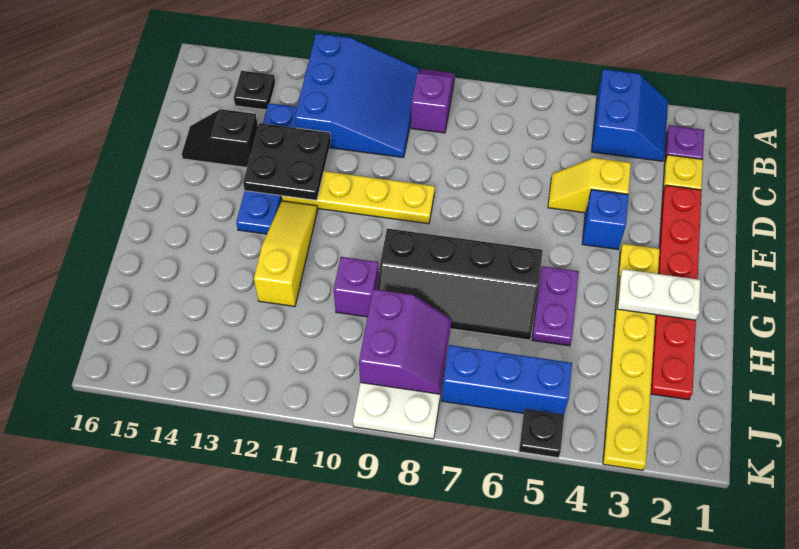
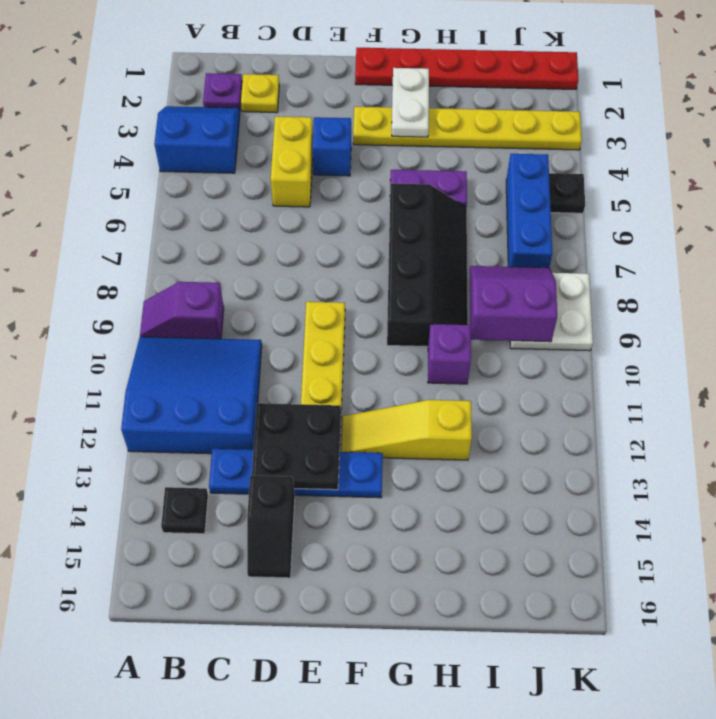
red plate D2:I2 level 1 -> red plate F1:K1 level 1
yellow slope D4:D5 level 1 top 4 -> yellow brick D4:D5 level 1

